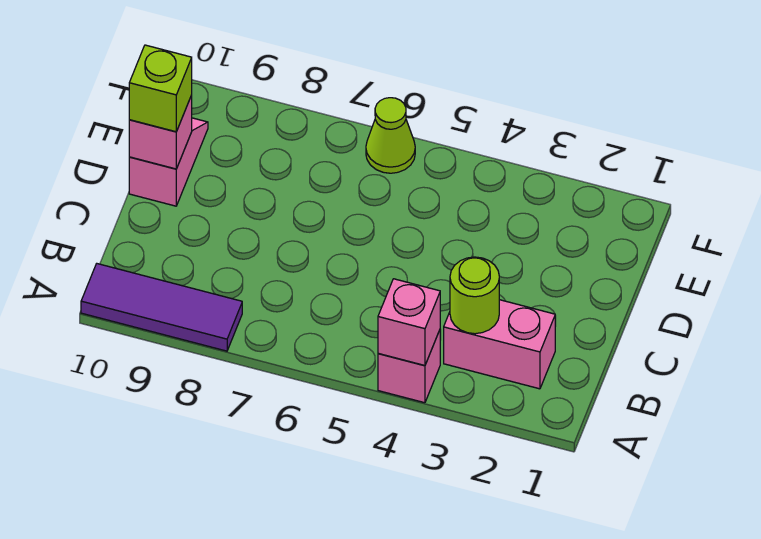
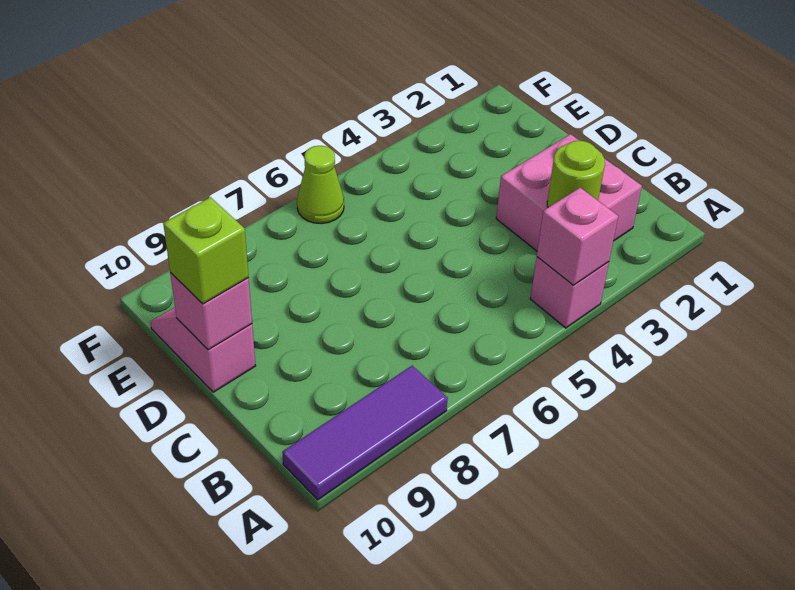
pink brick B2:B3 level 1 -> pink brick B2:C3 level 1

